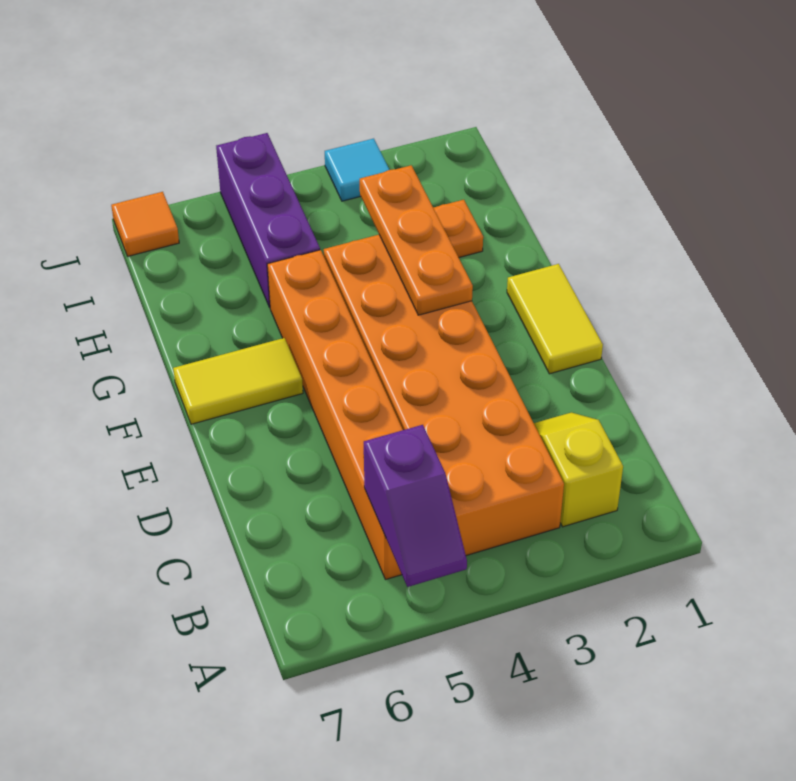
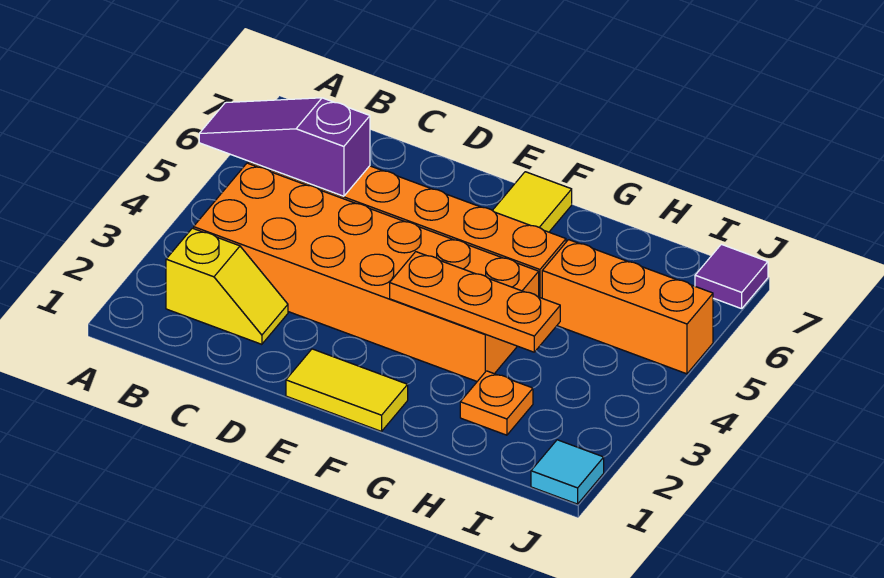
purple slope A5:B5 level 2 top B -> purple slope A5:C5 level 2 top C
purple brick H5:J5 level 1 -> orange brick H5:J5 level 1
cyan tile J3 level 1 -> cyan tile J1 level 1
orange tile J7 level 1 -> purple tile J7 level 1

